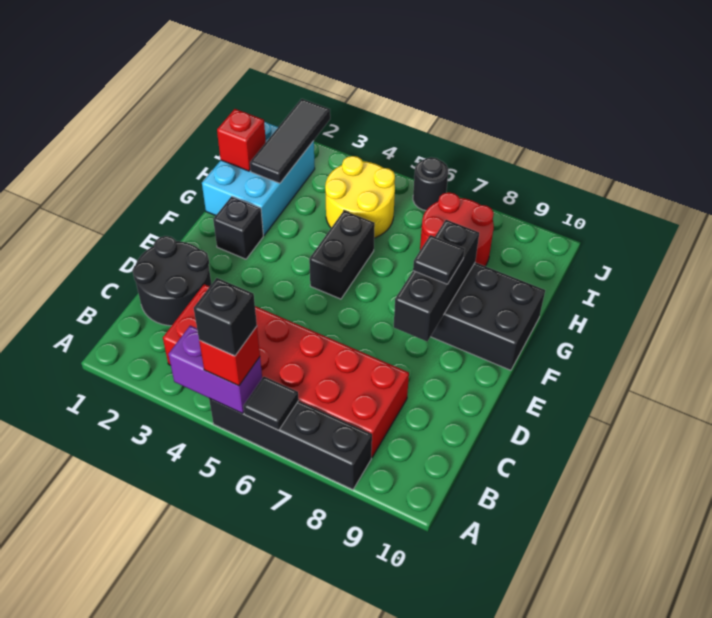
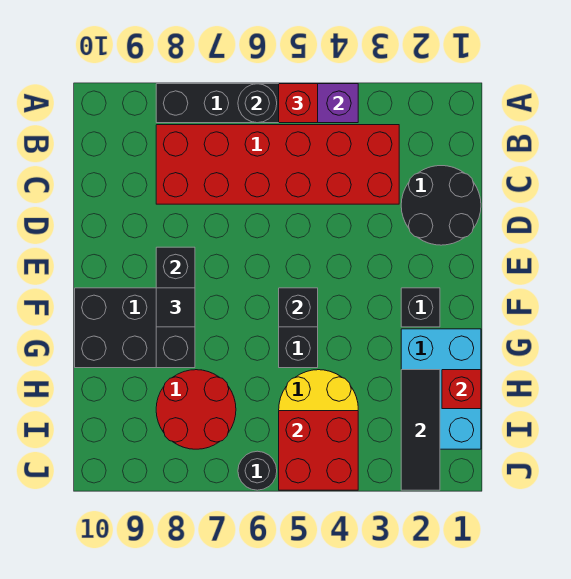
black brick A5 level 4 -> black brick F5 level 2
black tile A6 level 2 -> black round brick A6 level 2
none -> red brick I4:J5 level 2

